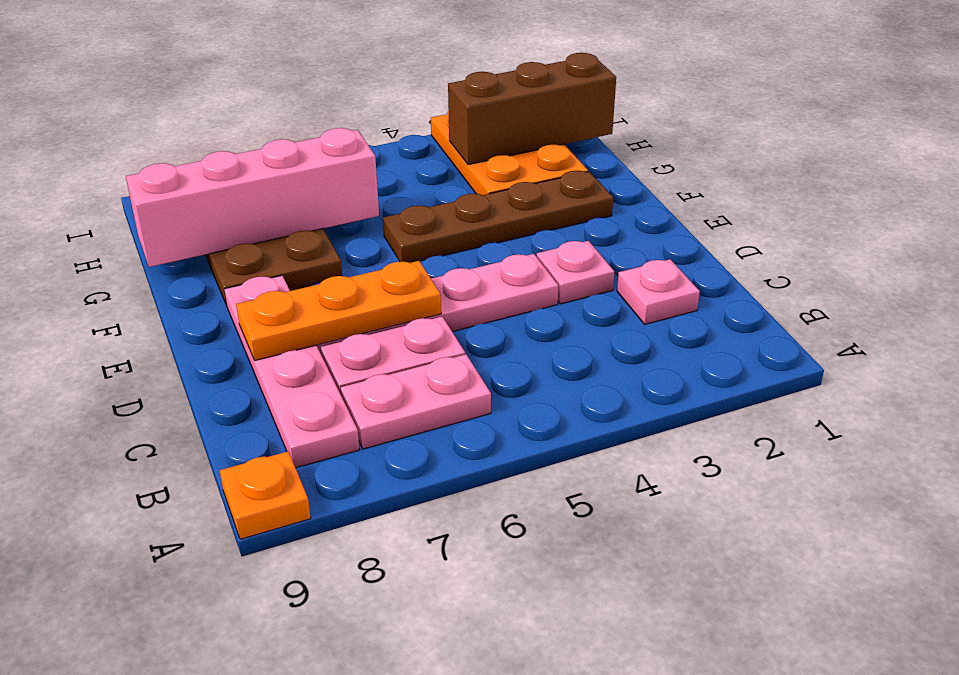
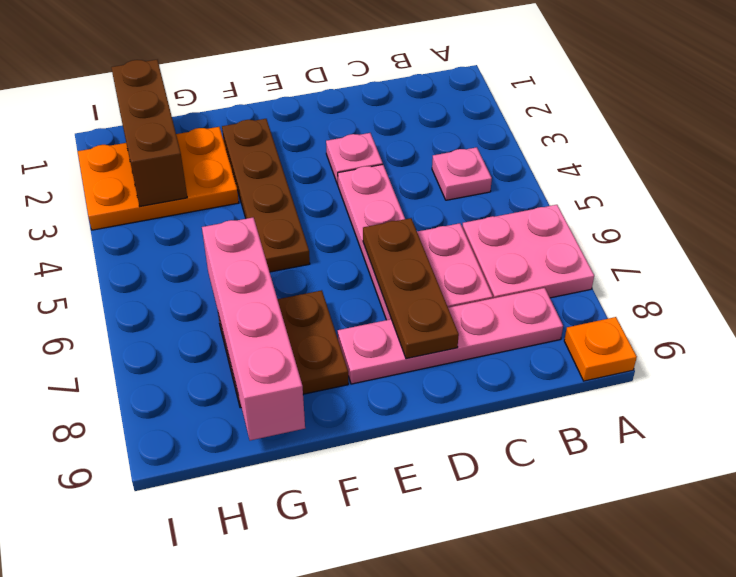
pink plate B6:B7 level 1 -> pink plate A6:B7 level 1
pink plate C2 level 1 -> pink plate B4 level 1
orange plate D6:D8 level 2 -> brown plate D6:D8 level 2

